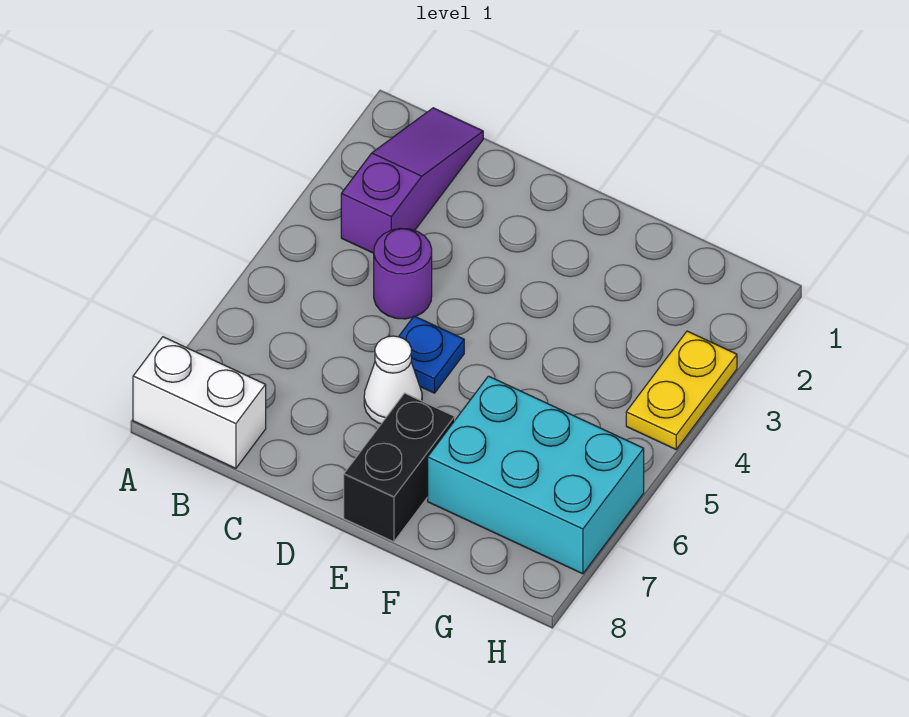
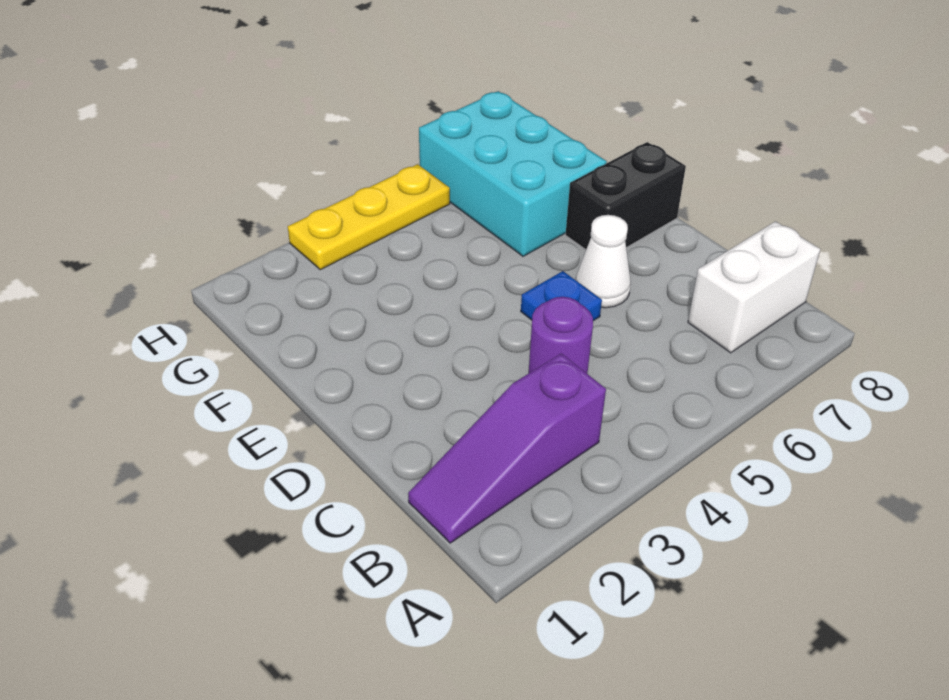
white brick A8:B8 level 1 -> white brick B7:B8 level 1
yellow plate H3:H4 level 1 -> yellow plate H3:H5 level 1

